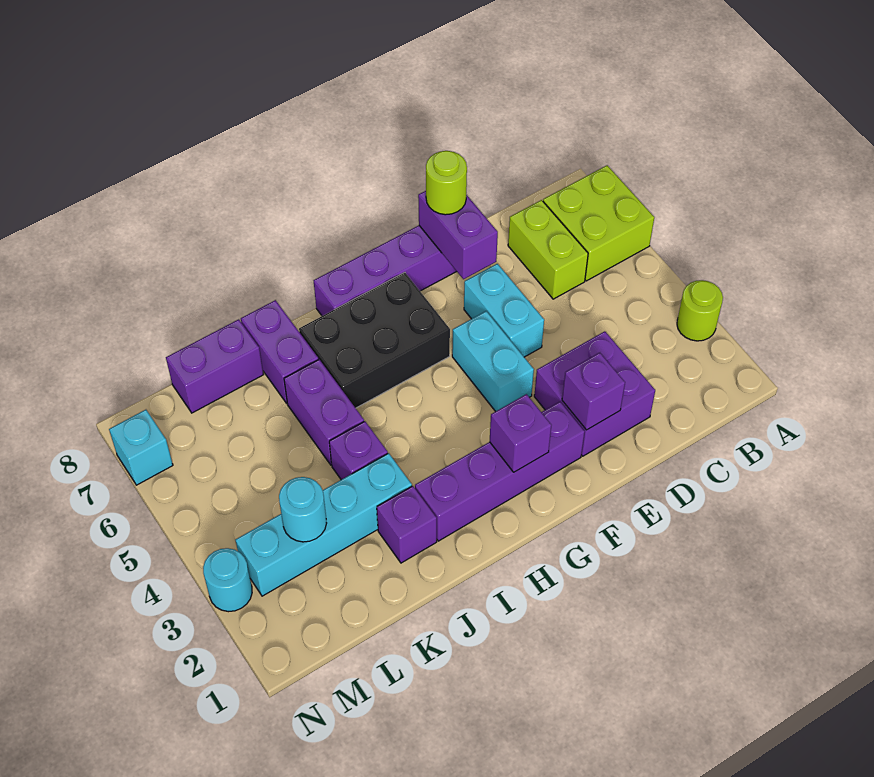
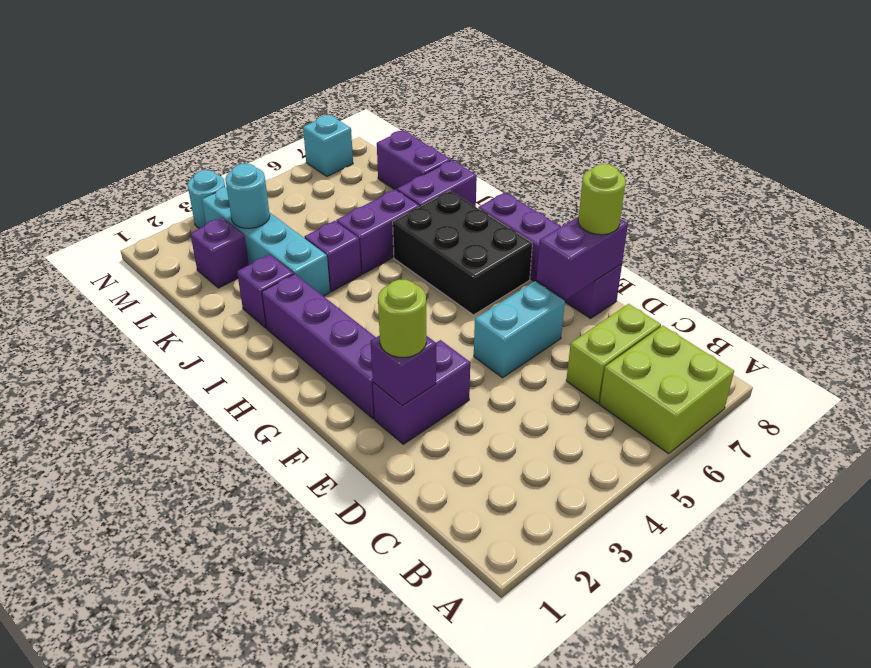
lime round brick A3 level 1 -> lime round brick E2 level 3
purple brick D2:E3 level 1 -> purple brick E2:E3 level 1
cyan brick F4:F5 level 1 -> none
purple brick G2 level 2 -> purple brick L2 level 1

